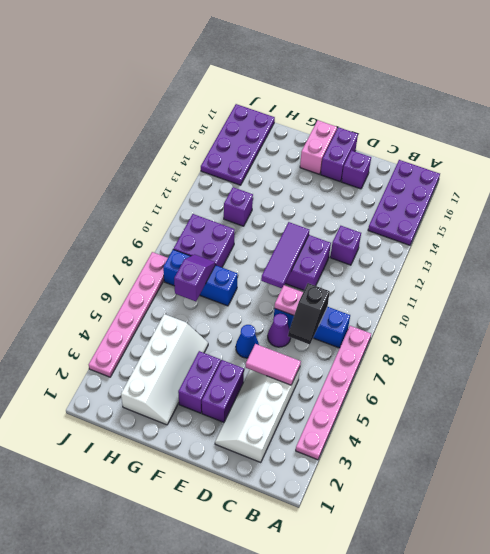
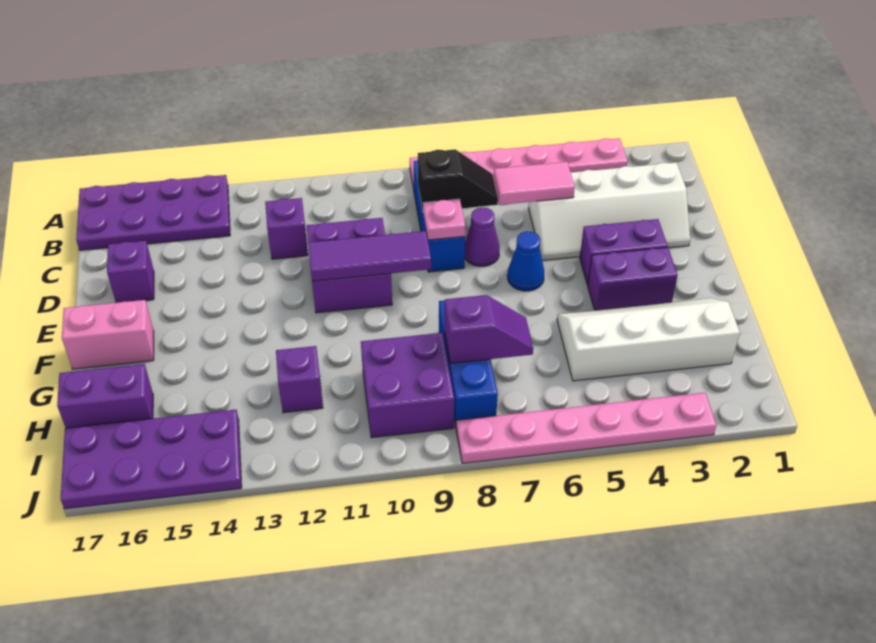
pink tile C5:D5 level 2 -> pink tile C5:C6 level 2
purple brick E16:E17 level 1 -> purple brick H16:H17 level 1
purple slope H7:H8 level 2 top 7 -> purple slope H7:H8 level 2 top 8

